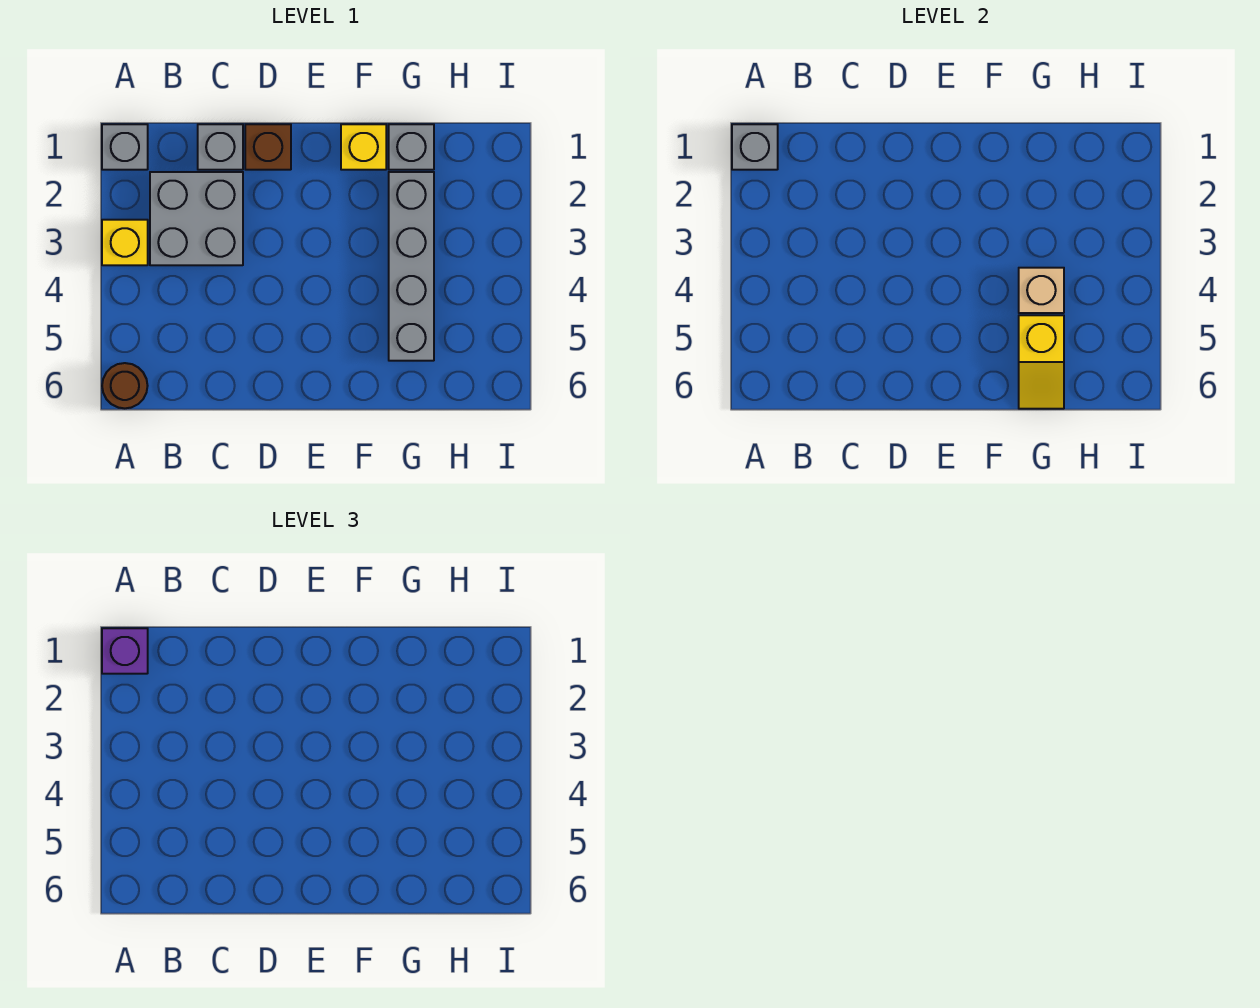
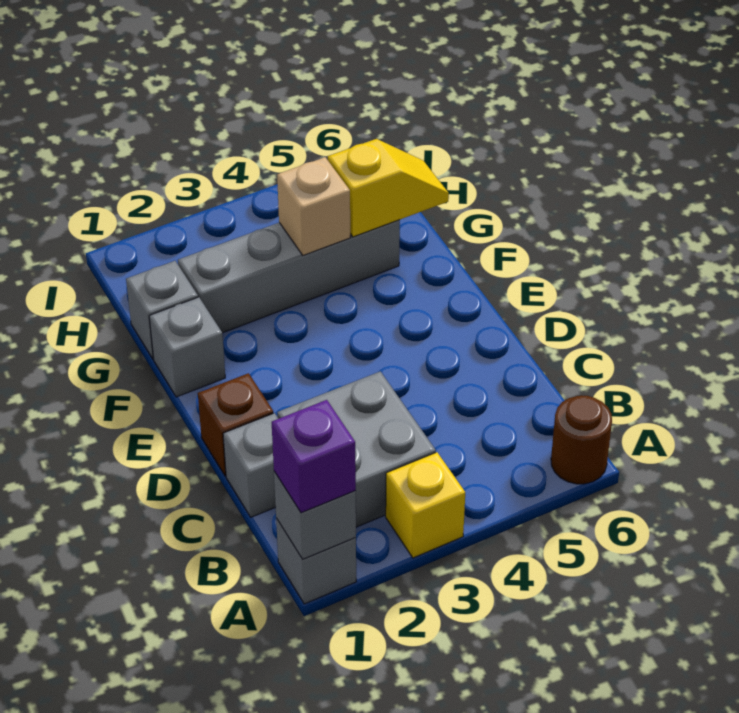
yellow brick F1 level 1 -> grey brick F1 level 1

